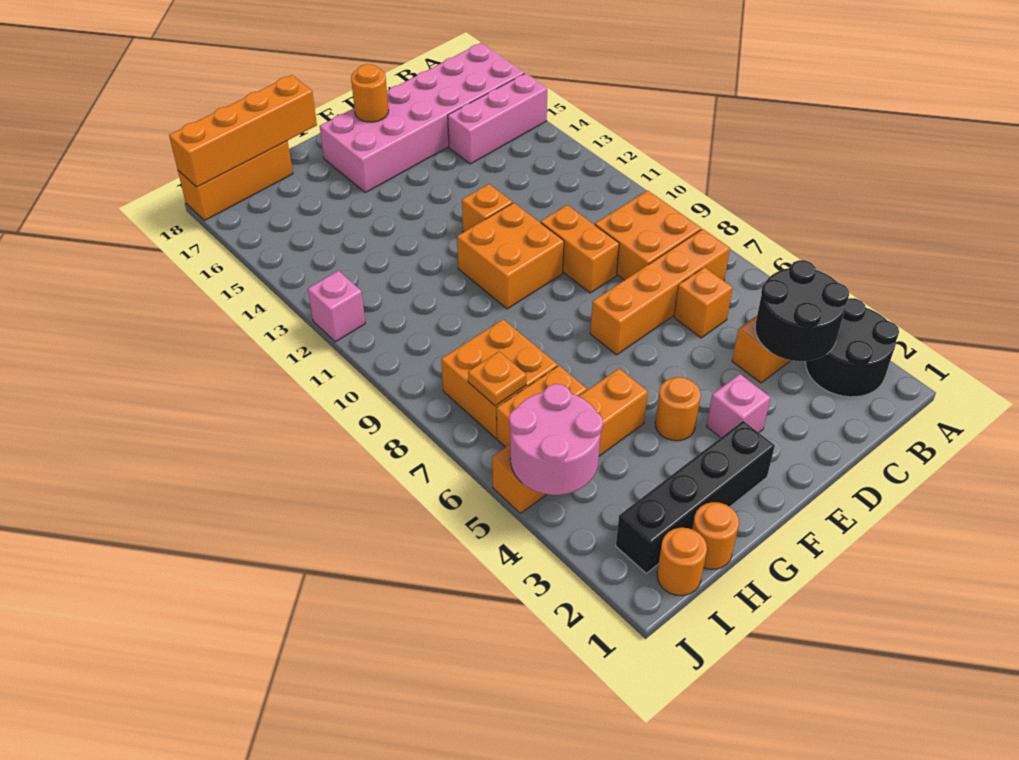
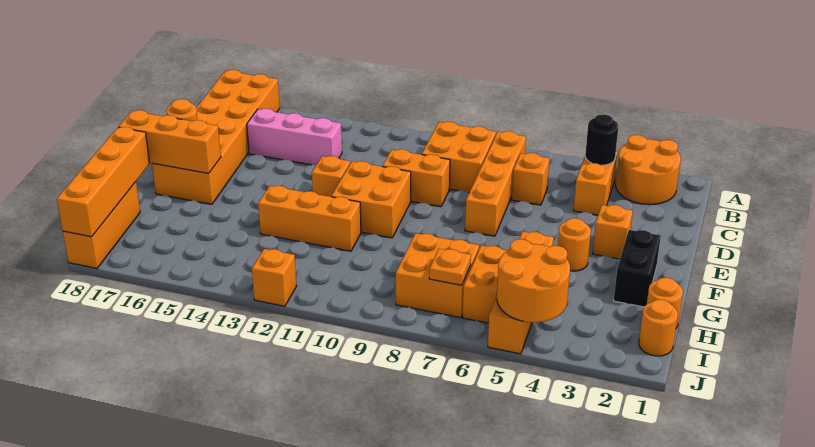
black round brick A2:B3 level 1 -> orange round brick A2:B3 level 1
pink brick A15:C15 level 1 -> pink brick C13:C15 level 1
pink brick A16:F17 level 1 -> orange brick A16:F17 level 1
black round brick B3:C4 level 2 -> black round brick B4 level 2
pink brick E3 level 1 -> orange brick E3 level 1
black brick F2:I2 level 1 -> black brick F2:G2 level 1
none -> orange brick F16:F18 level 2
none -> orange brick G11:G13 level 1
pink round brick I4:J5 level 2 -> orange round brick I4:J5 level 2
pink brick J12 level 1 -> orange brick J12 level 1

